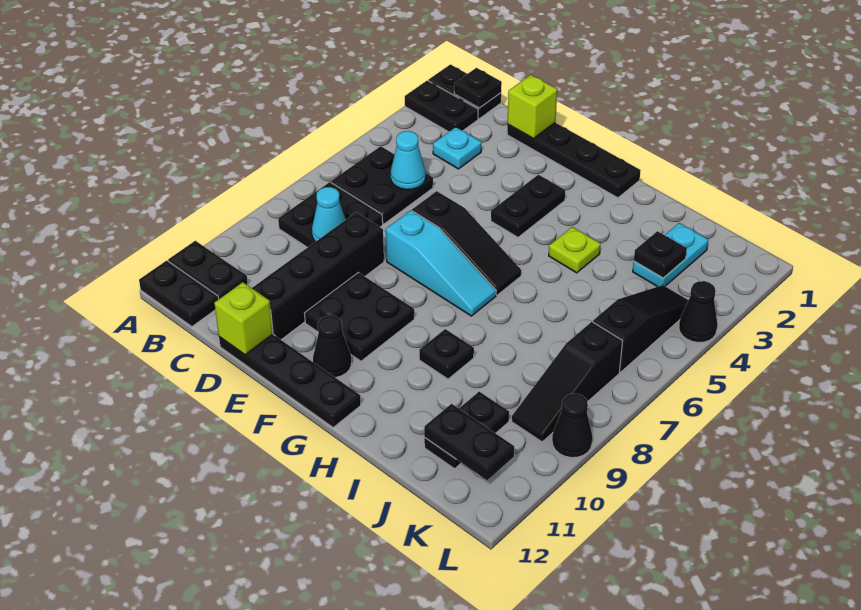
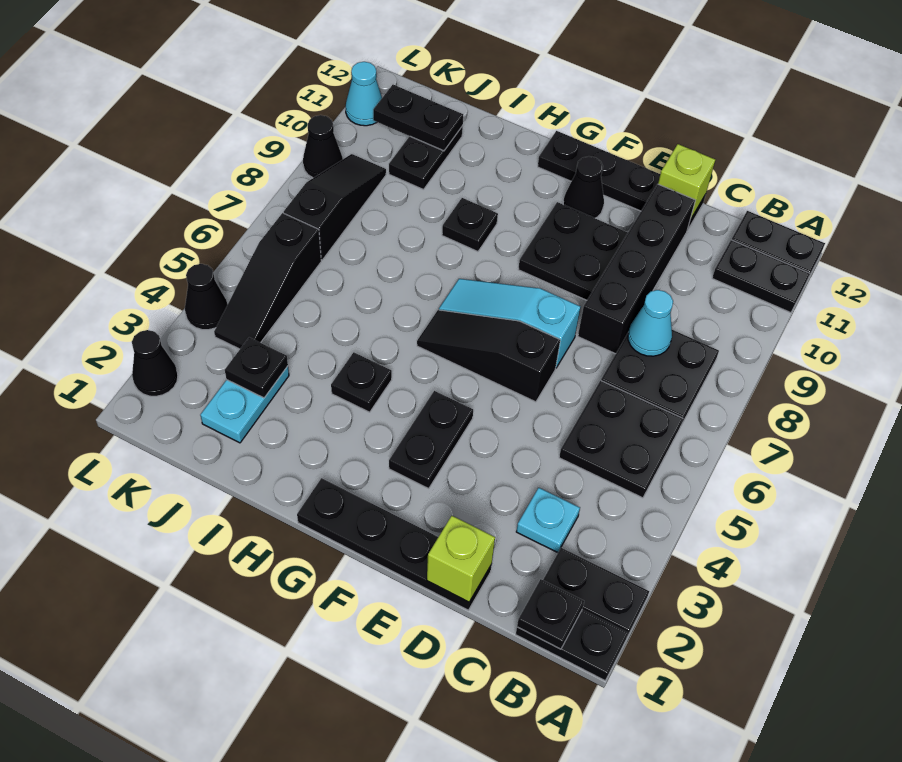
cyan cone C5 level 2 -> cyan cone L11 level 1
lime plate H4 level 1 -> black plate H4 level 1
none -> black cone L2 level 1

